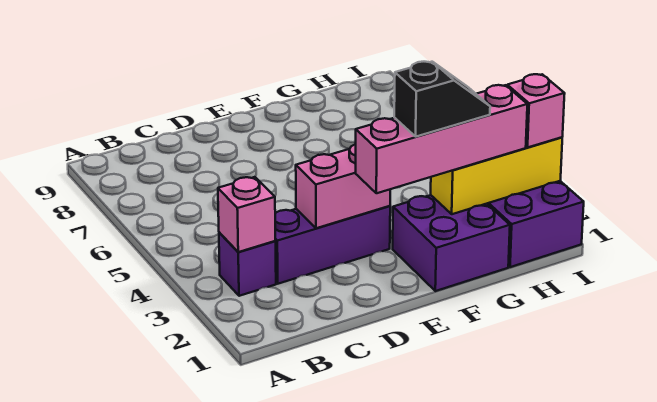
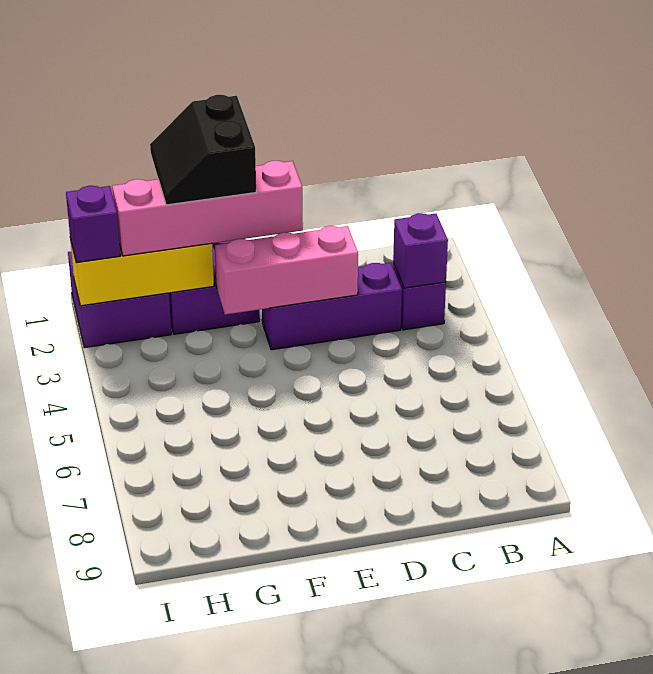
pink brick B3 level 2 -> purple brick B3 level 2
pink brick D3:E3 level 2 -> pink brick D3:F3 level 2
black slope F2:G2 level 4 top F -> black slope F1:G2 level 4 top F
pink brick I2 level 3 -> purple brick I2 level 3

